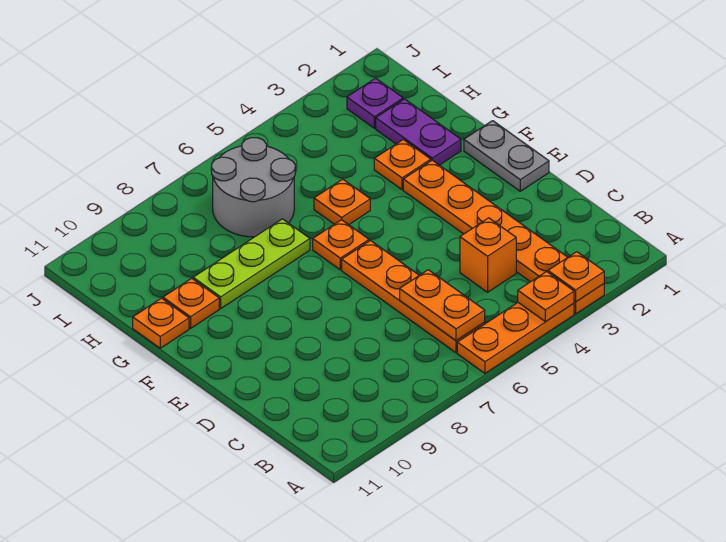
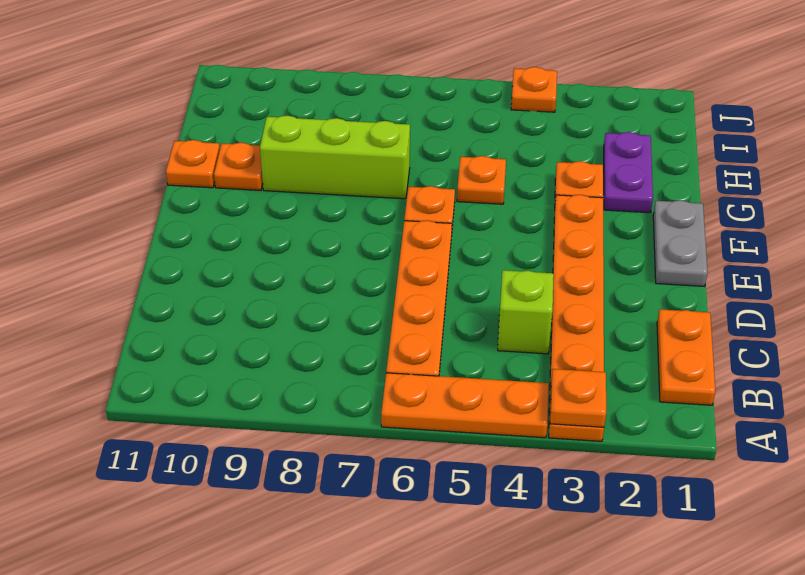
orange plate A4 level 2 -> orange plate J4 level 1
orange plate B6:C6 level 2 -> orange plate B1:C1 level 1
orange brick C4 level 1 -> lime brick C4 level 1
lime plate G7:G9 level 1 -> lime brick G7:G9 level 1
grey round brick H6:I7 level 1 -> none
purple plate I2 level 1 -> none

